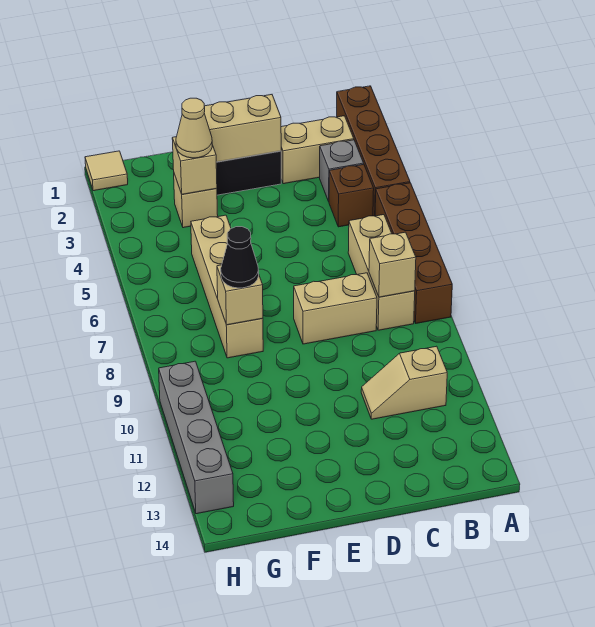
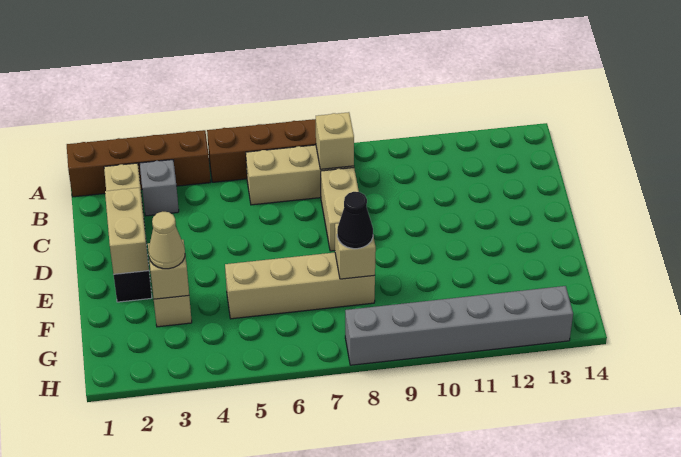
brown brick B4 level 1 -> none
tan slope B11:C11 level 1 top B -> none
tan tile H1 level 1 -> none
grey brick H10:H13 level 1 -> grey brick H8:H13 level 1

